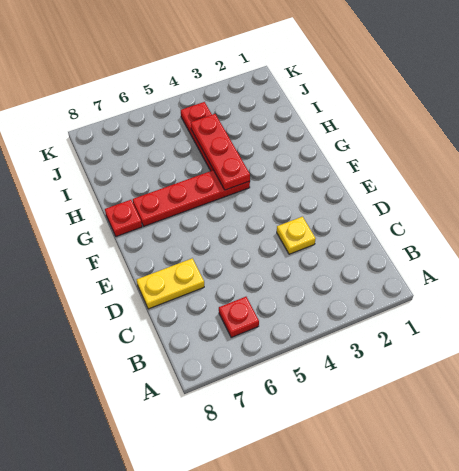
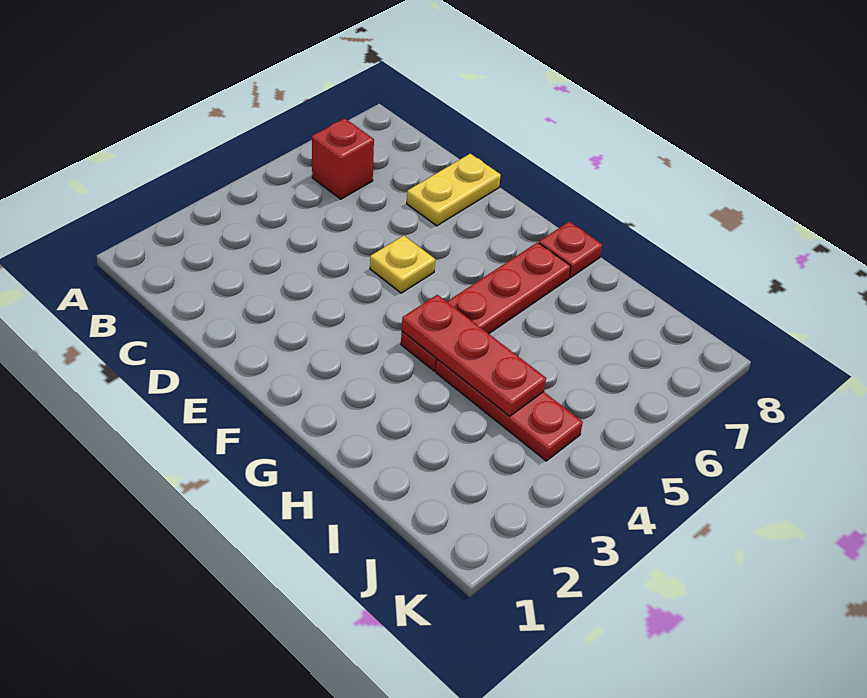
red plate B6 level 1 -> red brick B6 level 1
yellow plate D3 level 1 -> yellow plate E5 level 1

